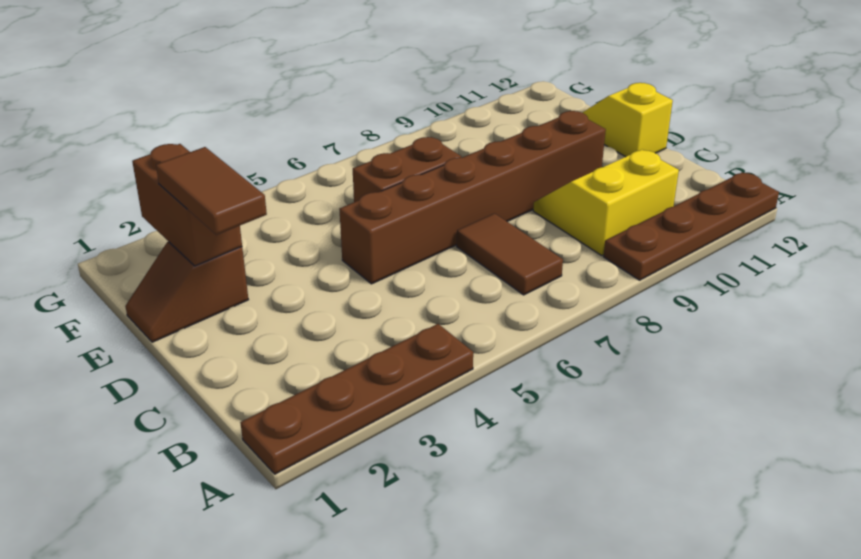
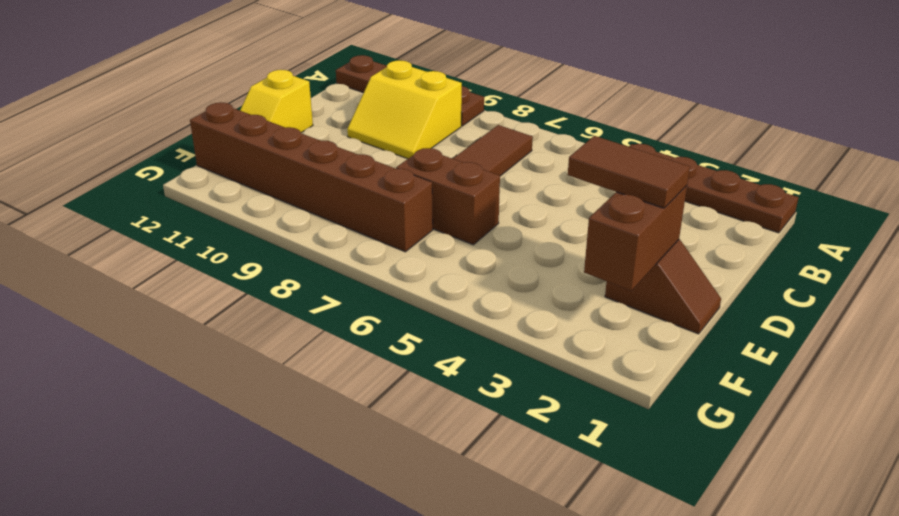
brown tile D2:E2 level 3 -> brown tile E2:E3 level 3
brown brick D5:D10 level 1 -> brown brick F7:F12 level 1

